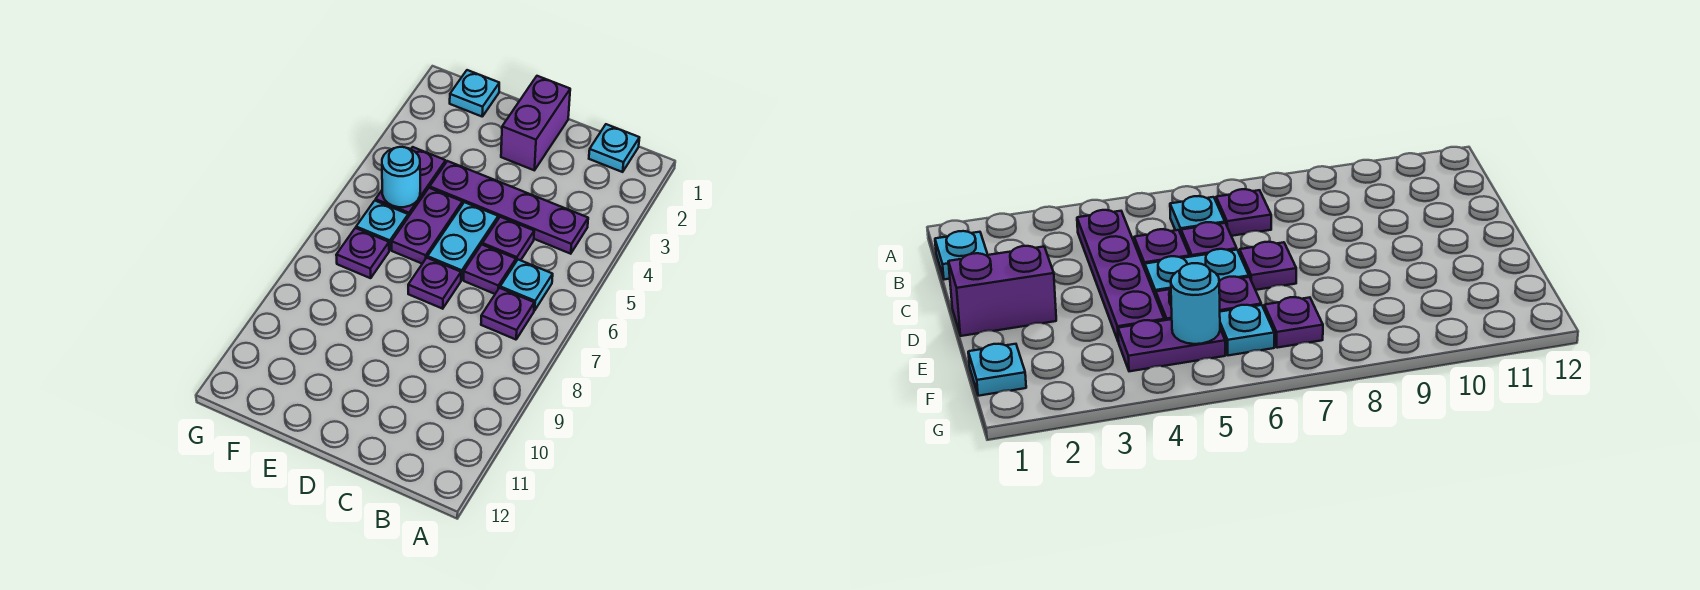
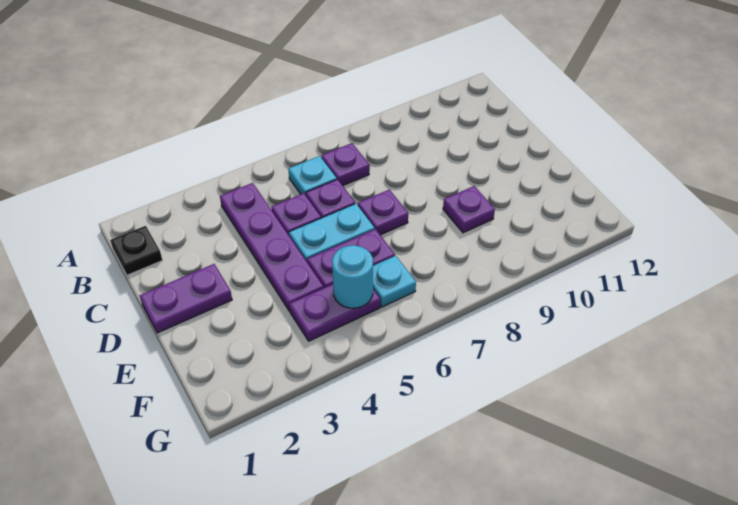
cyan plate B1 level 1 -> black plate B1 level 1
purple brick D1:D2 level 1 -> purple plate D1:D2 level 1
cyan plate F1 level 1 -> none
purple plate F7 level 1 -> purple plate E9 level 1

